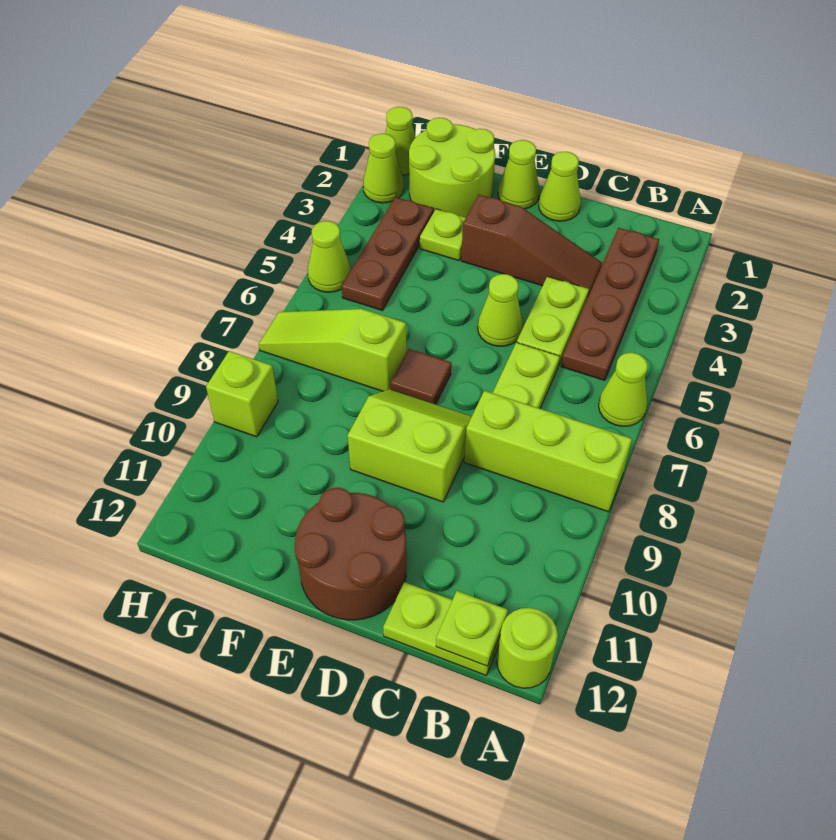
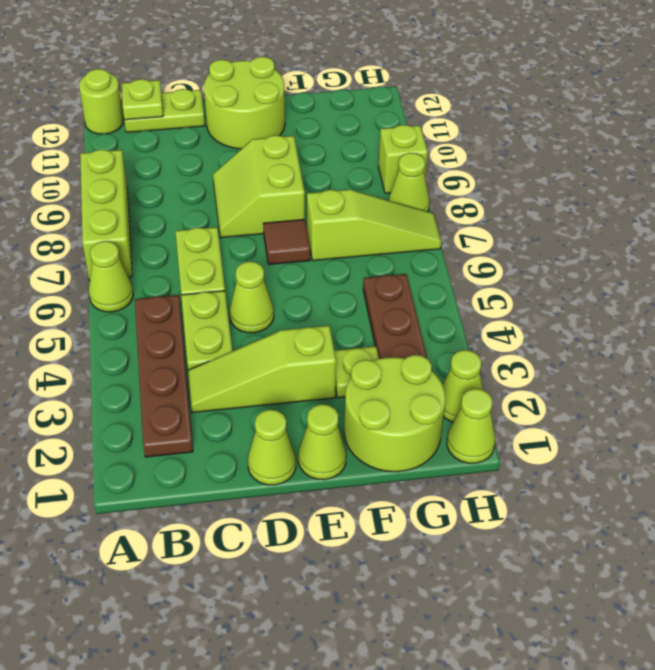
lime brick A8:C8 level 1 -> lime brick A7:A9 level 1
brown slope C3:E3 level 1 top E -> lime slope C3:E3 level 1 top E
lime slope D8:E9 level 1 top 9 -> lime slope D8:E9 level 1 top E
brown round brick D11:E12 level 1 -> lime round brick D11:E12 level 1
lime cone H5 level 1 -> lime cone H8 level 1

